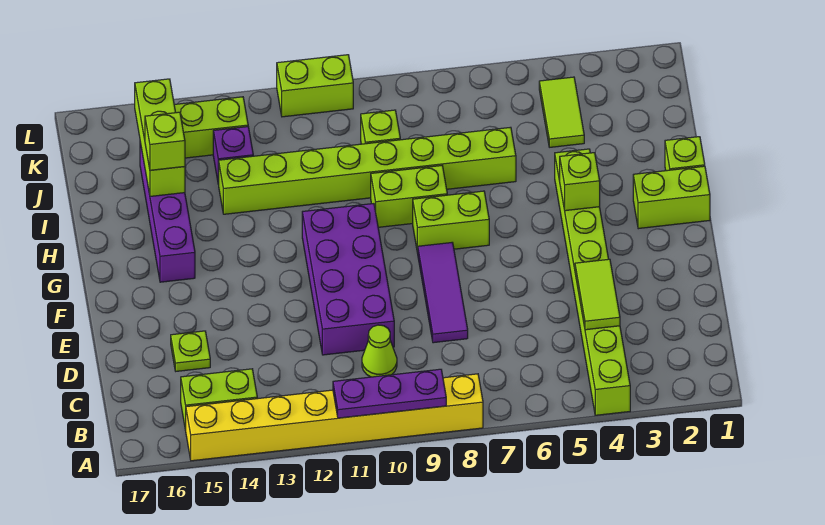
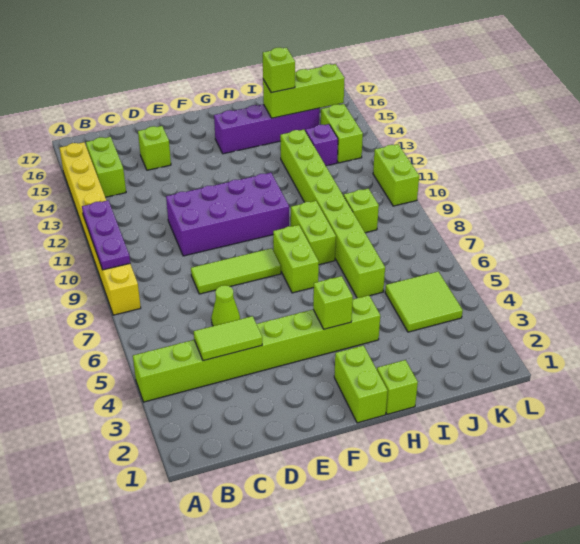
lime cone C10 level 1 -> lime cone D6 level 1
purple tile D8:F8 level 1 -> lime tile D8:F8 level 1
lime plate D15 level 1 -> lime brick D15 level 1
lime tile J4:K4 level 1 -> lime tile J4:K5 level 1

